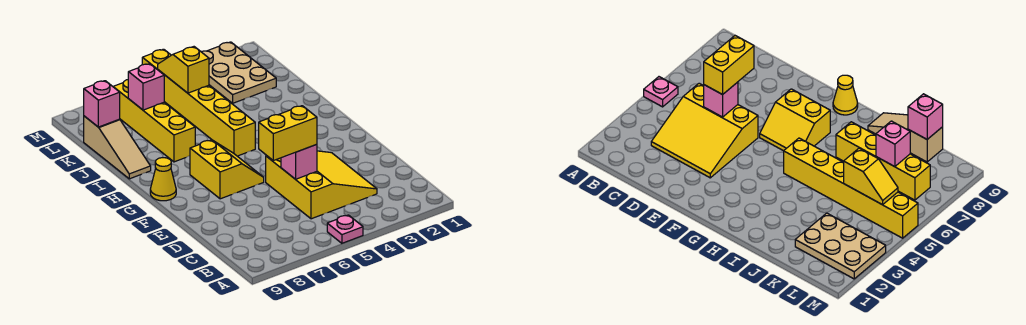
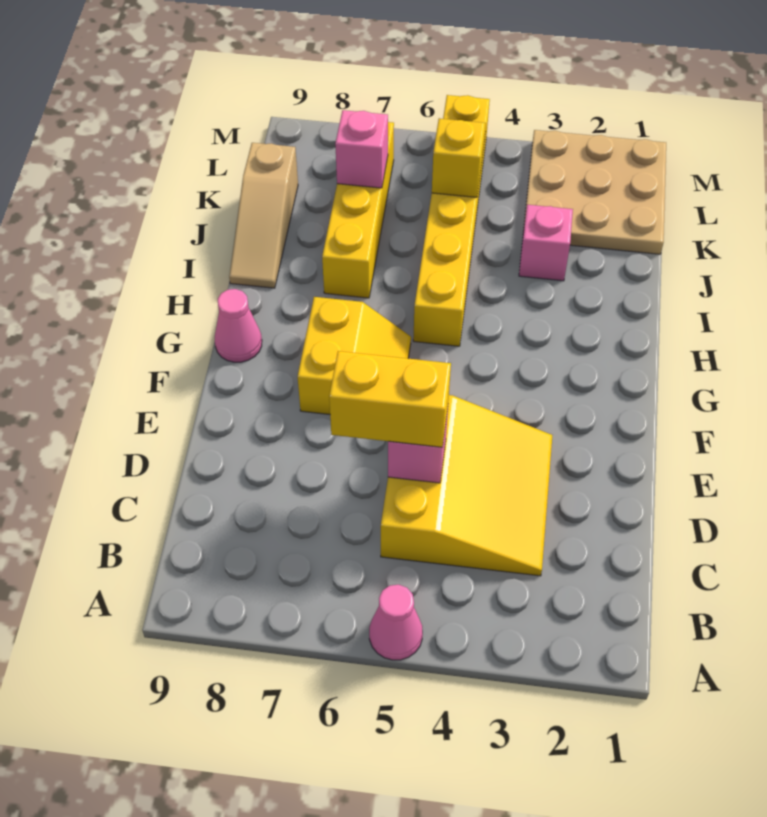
pink plate A5 level 1 -> pink cone A5 level 1
yellow cone G9 level 1 -> pink cone G9 level 1
tan plate K2:M3 level 1 -> tan plate K1:M3 level 1
pink brick K9 level 2 -> pink brick J3 level 1

